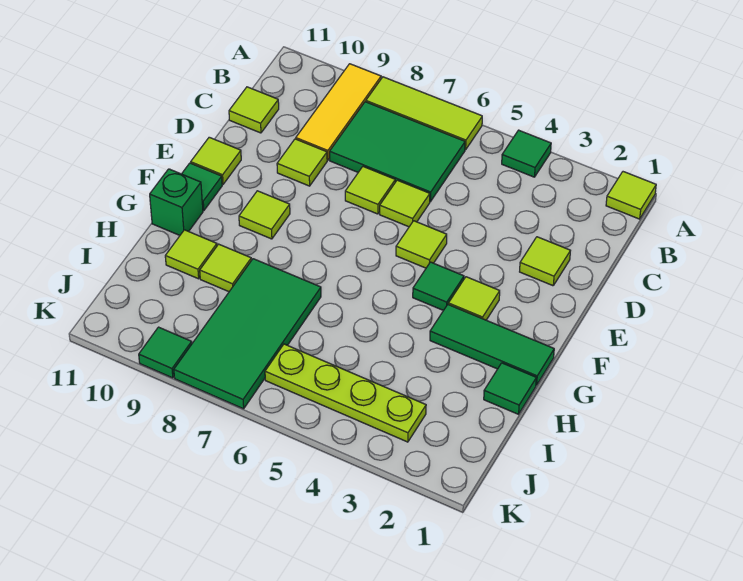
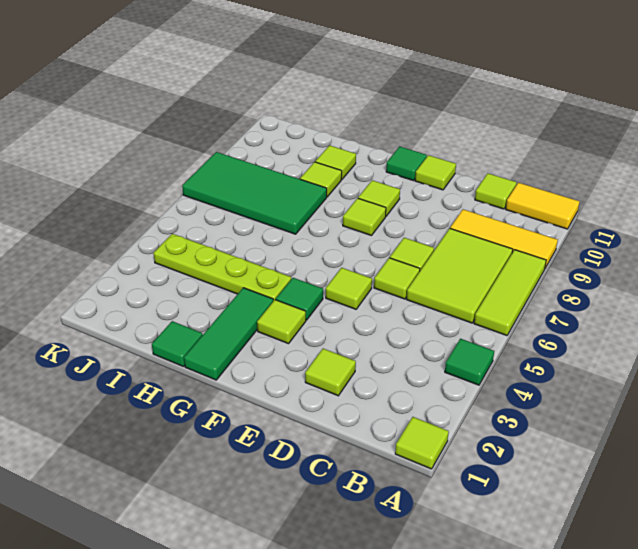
none -> yellow tile A11:B11 level 1
green tile B6:C8 level 1 -> lime tile B6:C8 level 1
lime tile D9 level 1 -> lime tile F8 level 1
green brick G11 level 1 -> none
lime plate J3:J6 level 1 -> lime plate G4:J4 level 1
green tile K9 level 1 -> none

